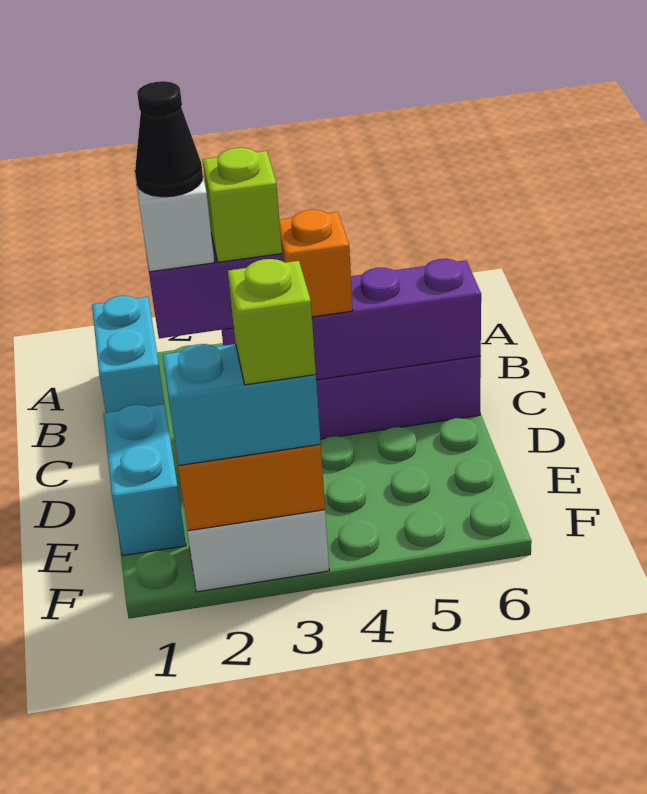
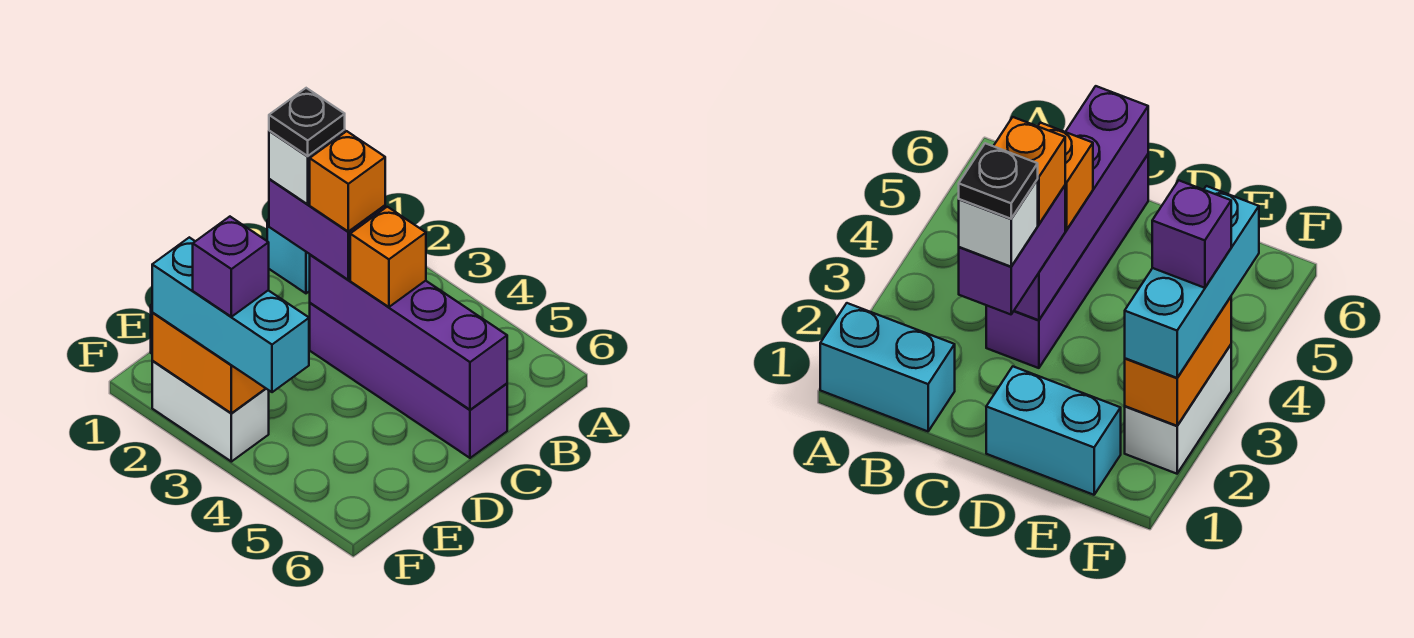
black cone C2 level 5 -> black plate C2 level 5
lime brick C3 level 4 -> orange brick C3 level 4
cyan brick F2:F3 level 3 -> cyan brick F2:F4 level 3
lime brick F3 level 4 -> purple brick F3 level 4

